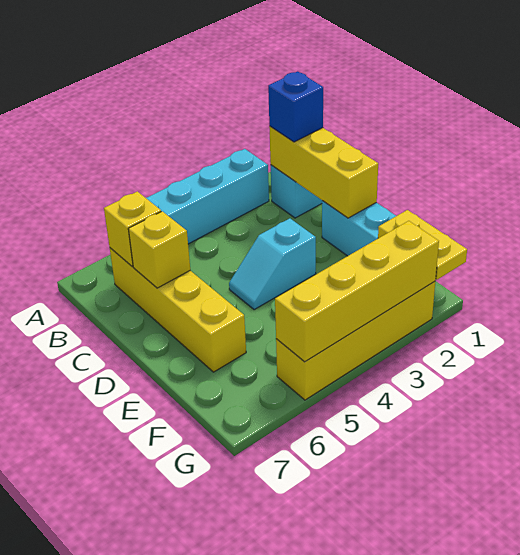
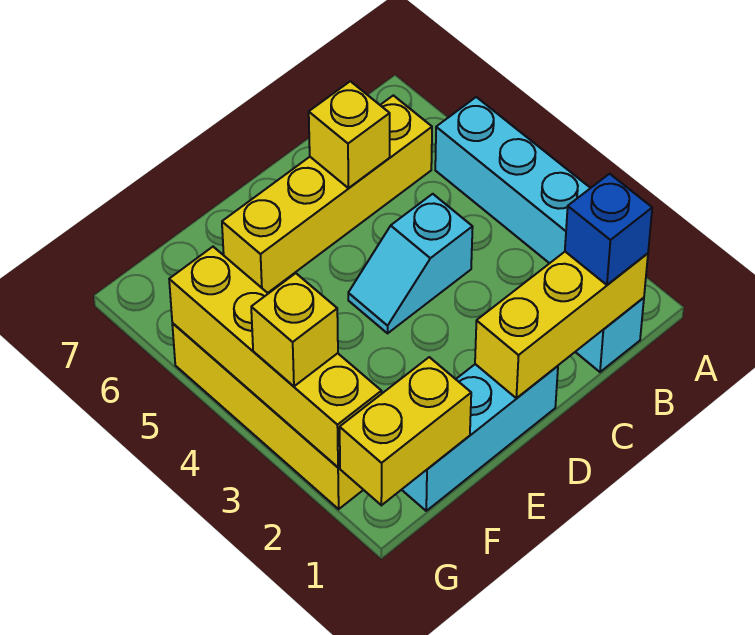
yellow brick B6 level 2 -> yellow brick G3 level 3
cyan slope D3:D4 level 1 top 3 -> cyan slope C4:D4 level 1 top C
yellow plate F1:G1 level 2 -> yellow brick F1:G1 level 2

